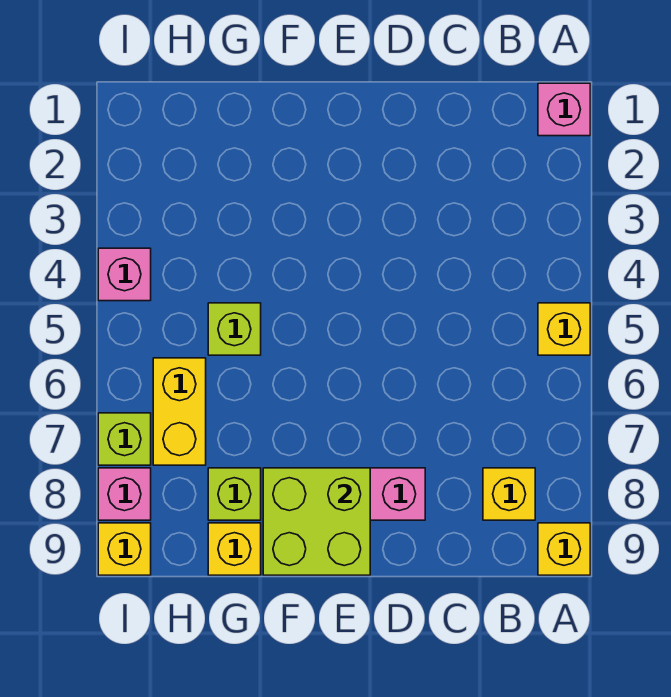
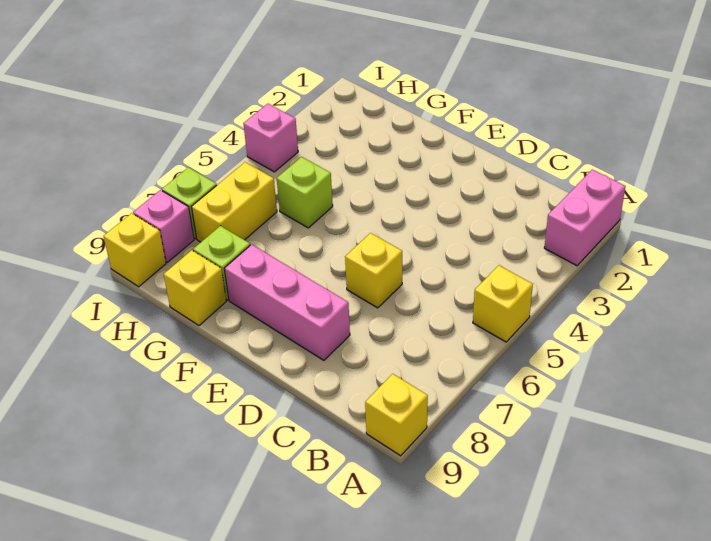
pink brick A1 level 1 -> pink brick A1:A2 level 1
yellow brick B8 level 1 -> yellow brick D6 level 1
lime brick E8:F9 level 2 -> none

